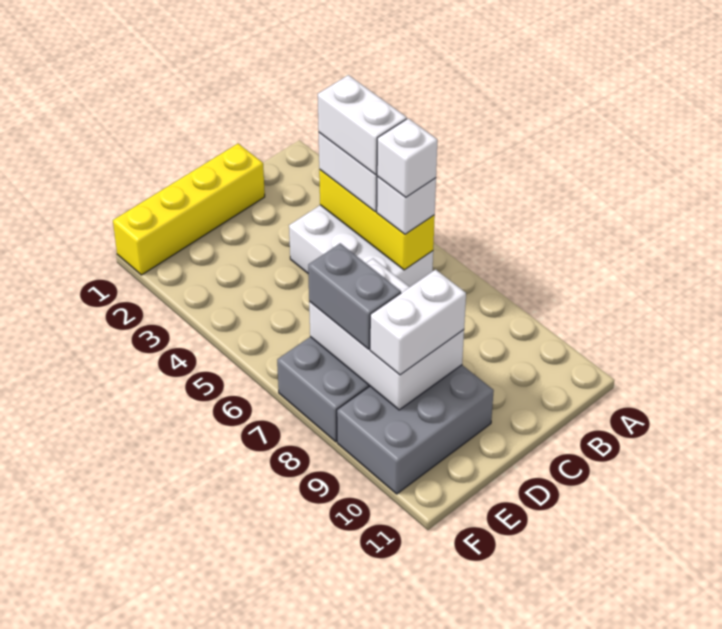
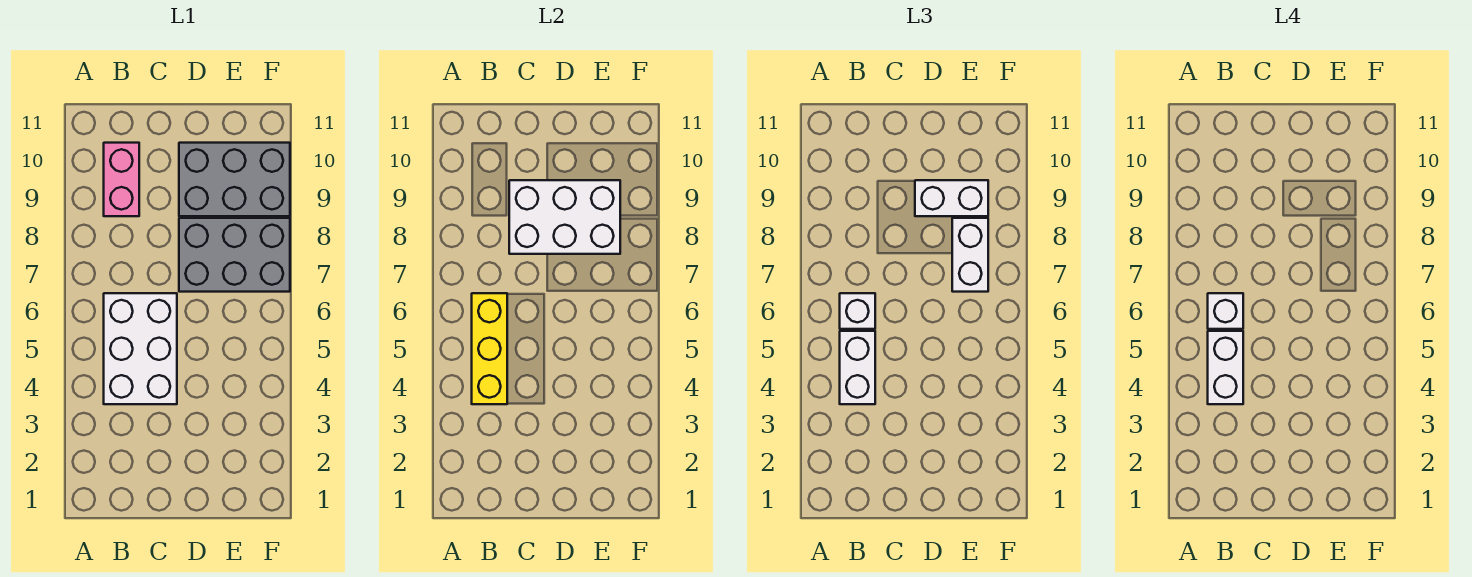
none -> pink brick B9:B10 level 1
yellow brick C1:F1 level 1 -> none
white brick D7:E9 level 2 -> white brick C8:E9 level 2
grey brick E7:E8 level 3 -> white brick E7:E8 level 3

